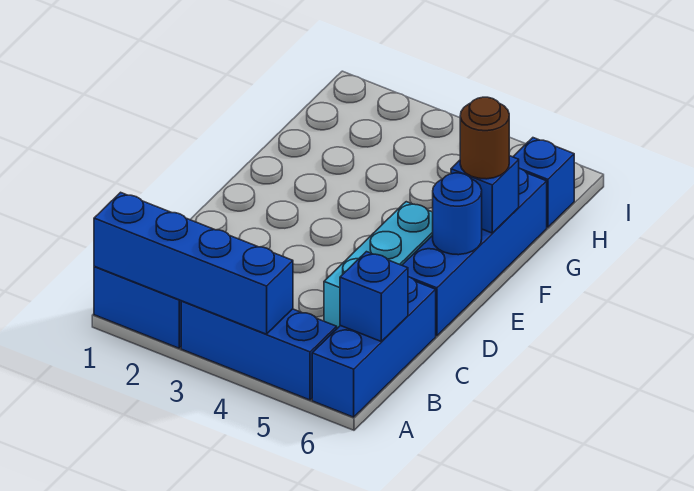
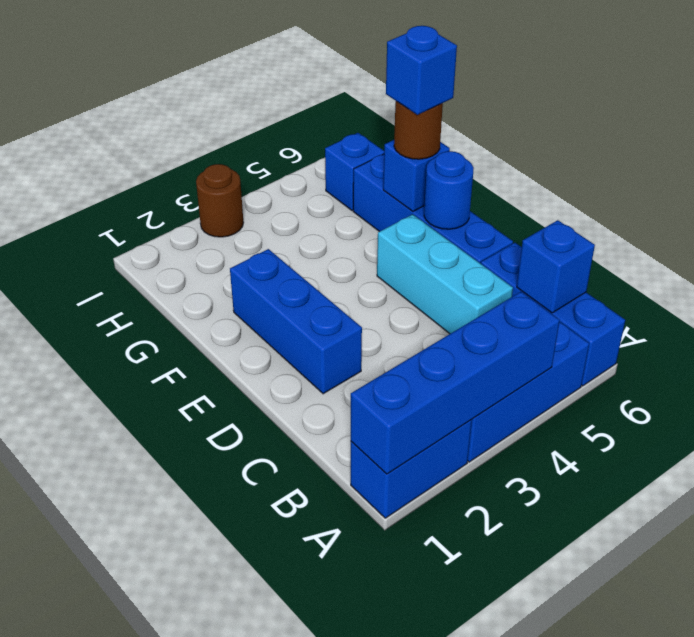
none -> blue brick D2:F2 level 1
none -> blue brick F6 level 4
none -> brown round brick I3 level 1

